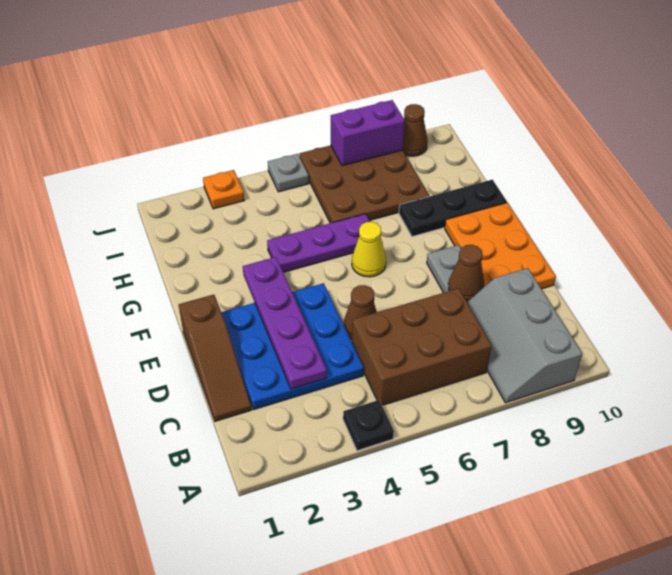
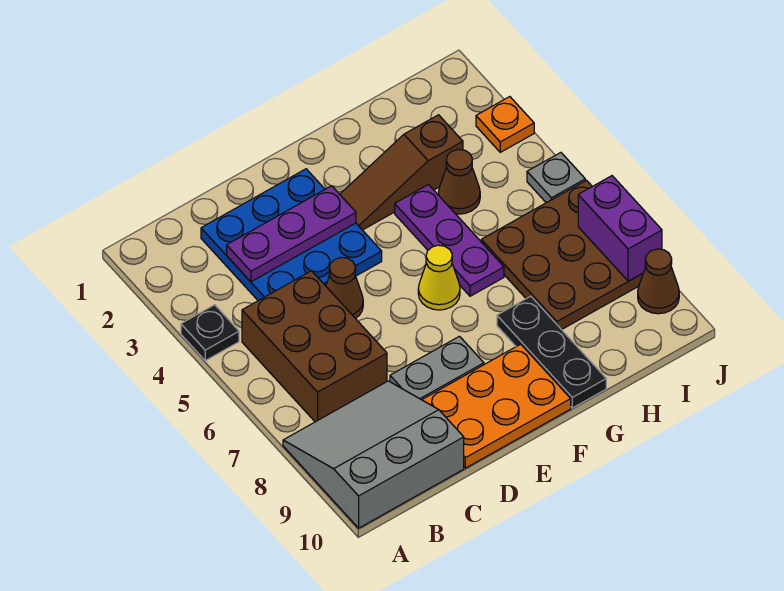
grey slope A8:C9 level 1 top 9 -> grey slope A8:C10 level 1 top 10
brown slope C1:E1 level 1 top E -> brown slope F3:H3 level 1 top H
purple plate C3:F3 level 2 -> purple plate C3:E3 level 2
brown cone D8 level 2 -> brown cone H4 level 1

